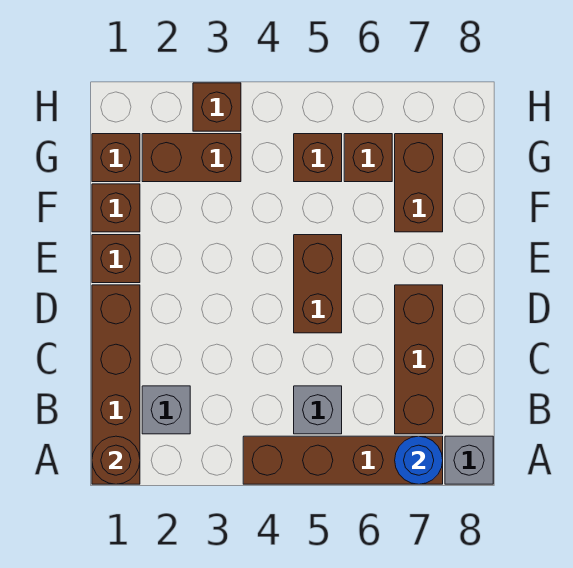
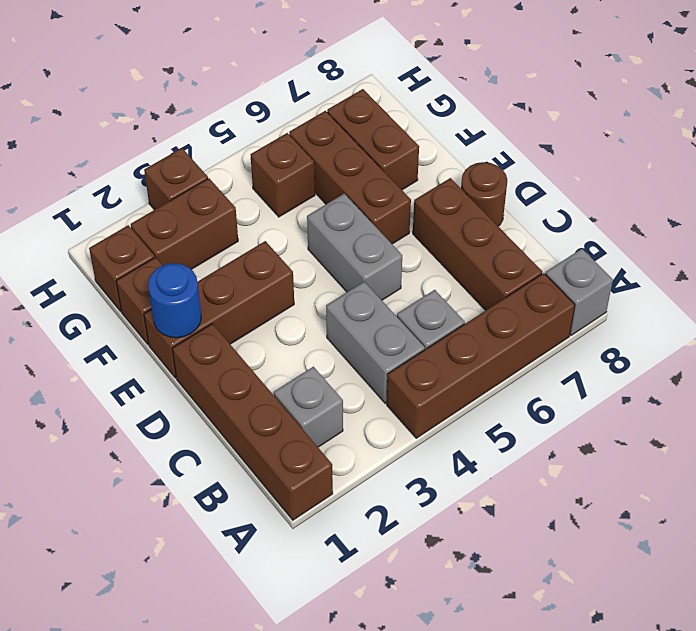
brown round brick A1 level 2 -> brown round brick D8 level 1
blue round brick A7 level 2 -> blue round brick E1 level 2
none -> grey brick B4:C4 level 1
brown brick D5:E5 level 1 -> grey brick D5:E5 level 1
brown brick E1 level 1 -> brown brick E1:E3 level 1
brown brick G6 level 1 -> brown brick E6:G6 level 1

